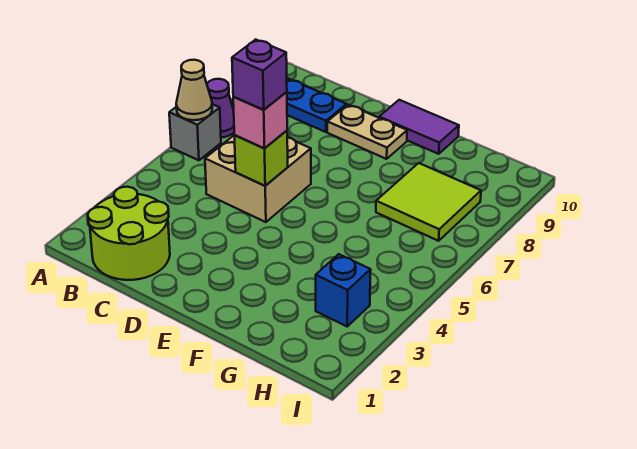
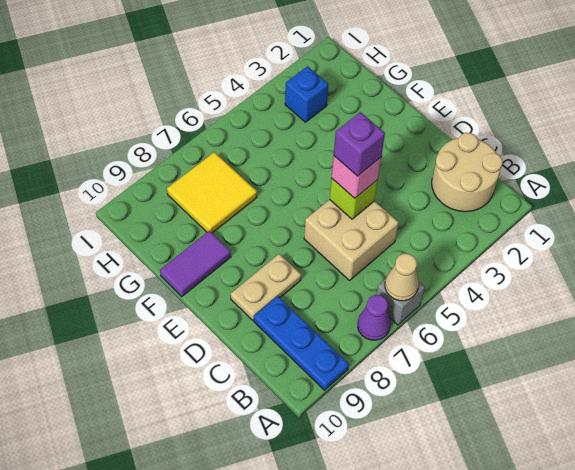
lime round brick B1:C2 level 1 -> tan round brick B1:C2 level 1
tan plate D9:E9 level 1 -> tan plate D8:D9 level 1
purple tile E10:F10 level 1 -> purple tile F9:F10 level 1
lime tile G7:H8 level 1 -> yellow tile G7:H8 level 1

